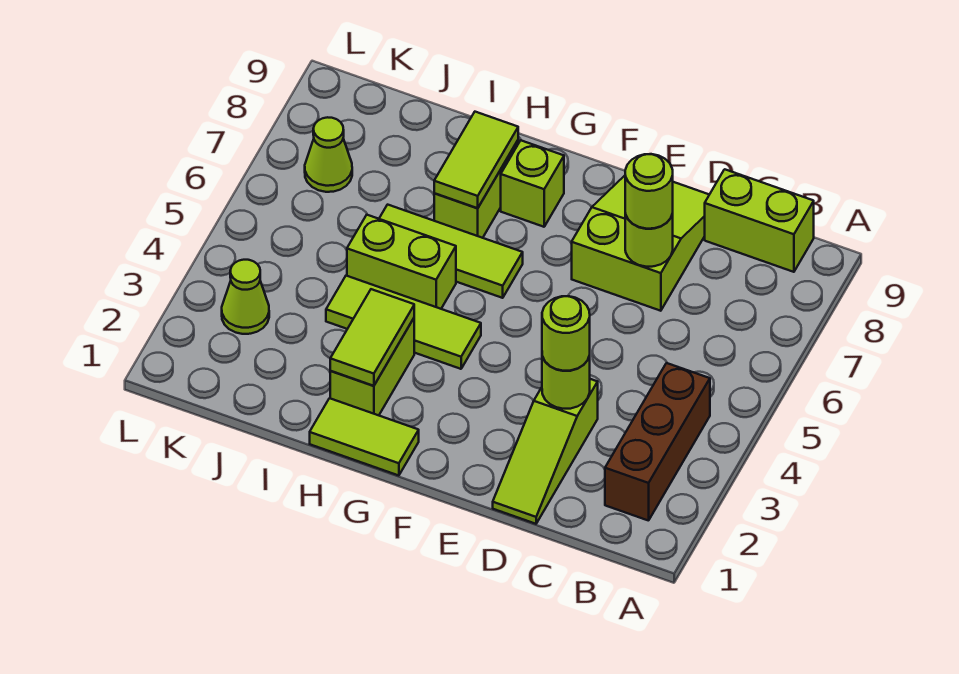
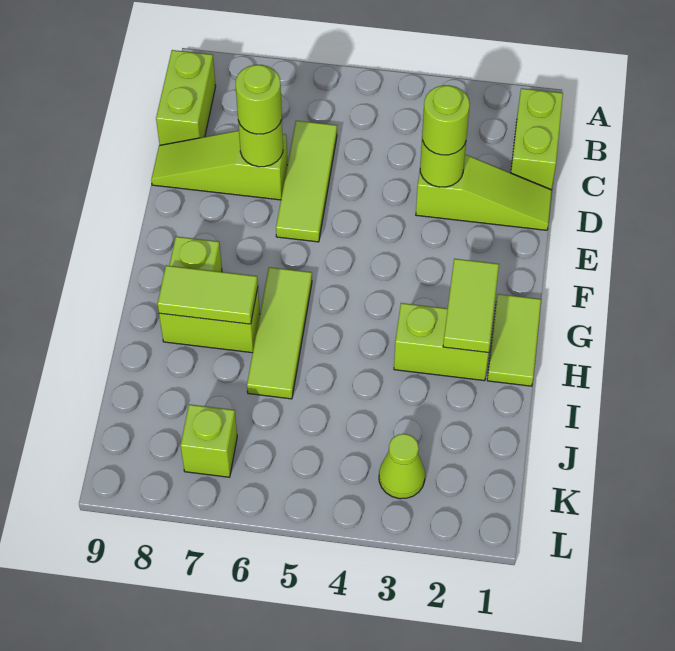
brown brick B2:B4 level 1 -> none
lime slope D7:E9 level 1 top 7 -> lime slope D7:D9 level 1 top 7
lime tile G4:I4 level 1 -> lime tile C6:E6 level 1
lime tile H2:H3 level 2 -> lime tile G2:H2 level 2
lime brick H5:I5 level 1 -> lime brick B1:C1 level 1
lime cone K7 level 1 -> lime brick K7 level 1

